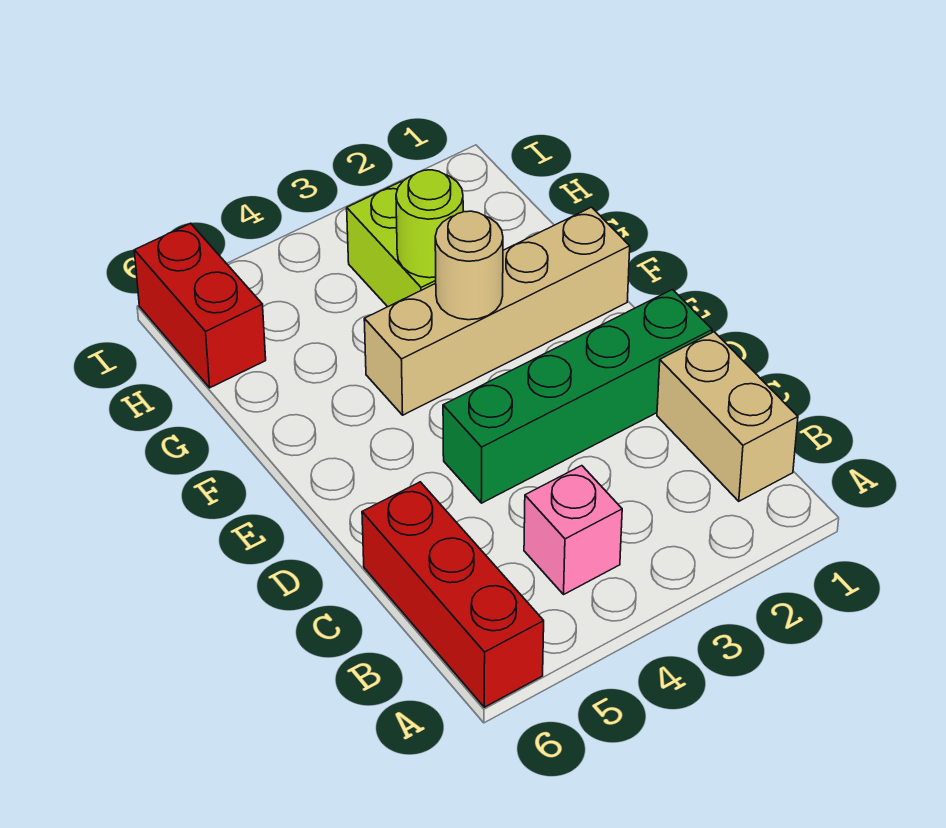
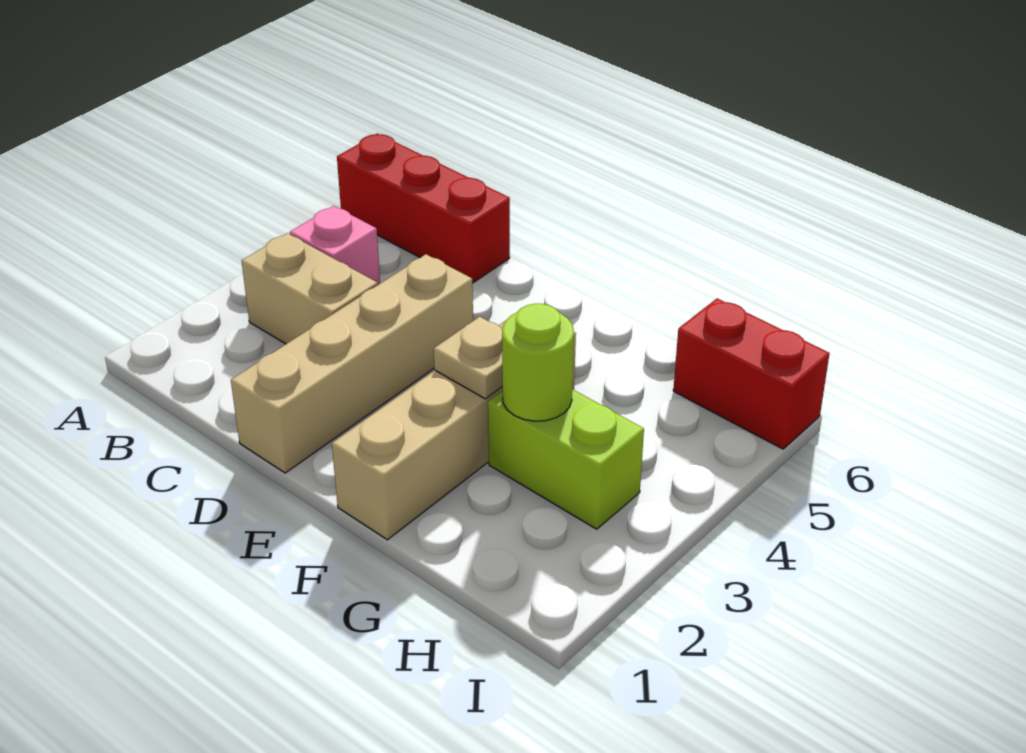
tan brick B1:C1 level 1 -> tan brick B3:C3 level 1
green brick D1:D4 level 1 -> tan brick D1:D4 level 1
tan round brick F3 level 2 -> tan plate F3 level 2

